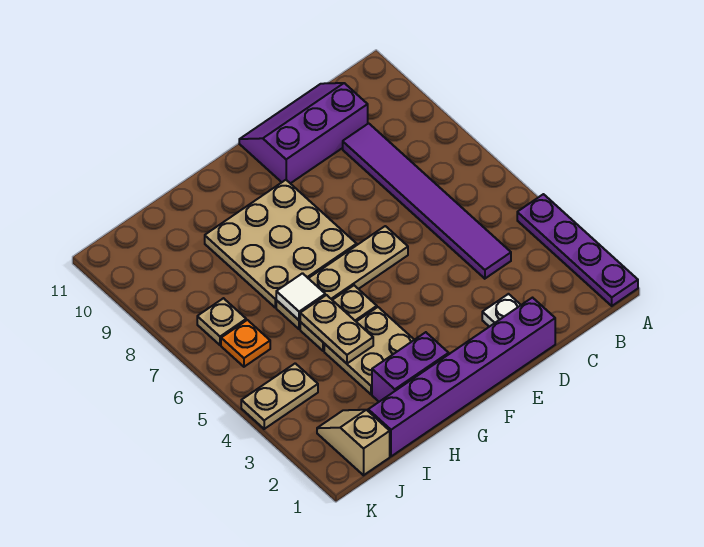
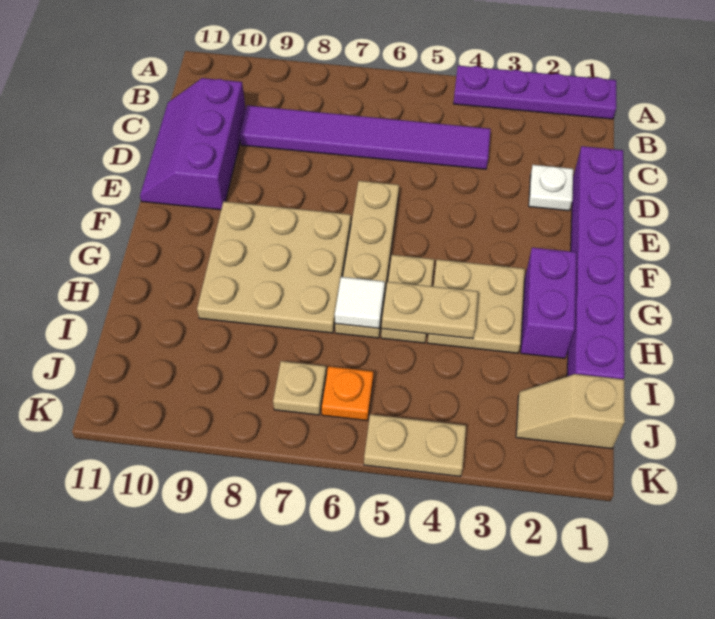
tan plate J4:K4 level 1 -> tan plate K4:K5 level 1

